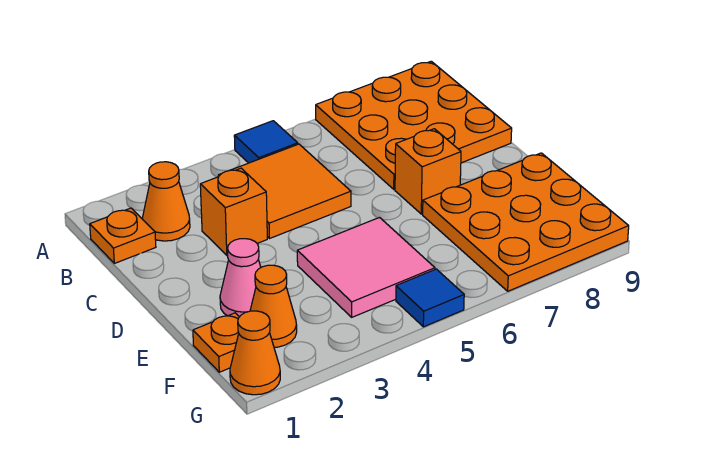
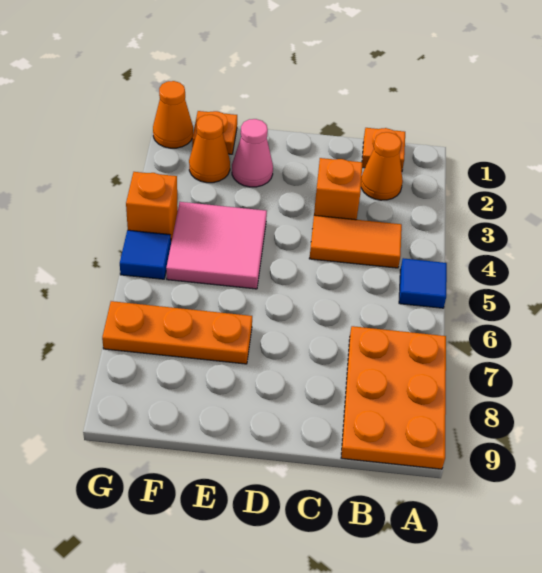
orange plate A7:C9 level 1 -> orange plate A7:B9 level 1
orange tile B4:C5 level 1 -> orange tile B4:C4 level 1
orange brick D7 level 1 -> orange brick G4 level 1
orange plate E7:G9 level 1 -> orange plate E7:G7 level 1

